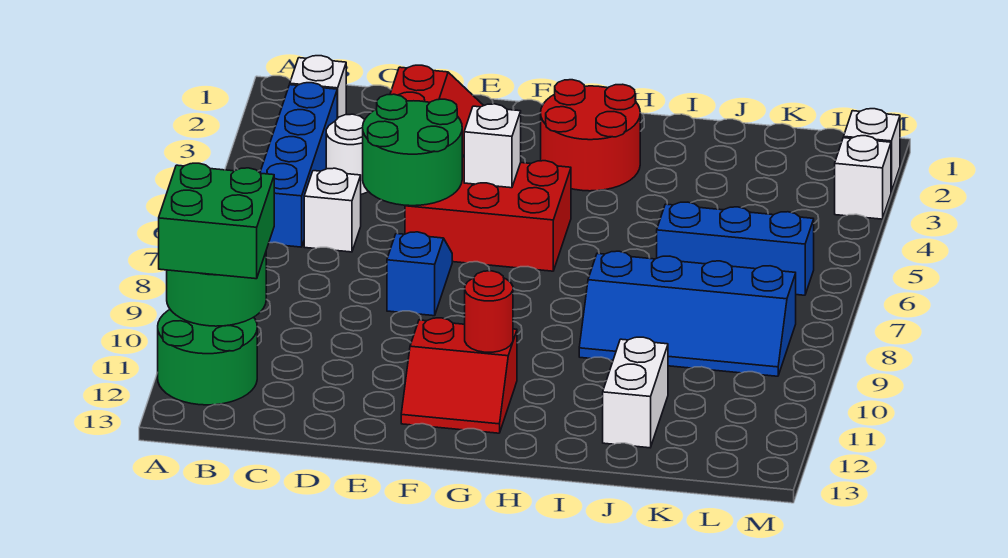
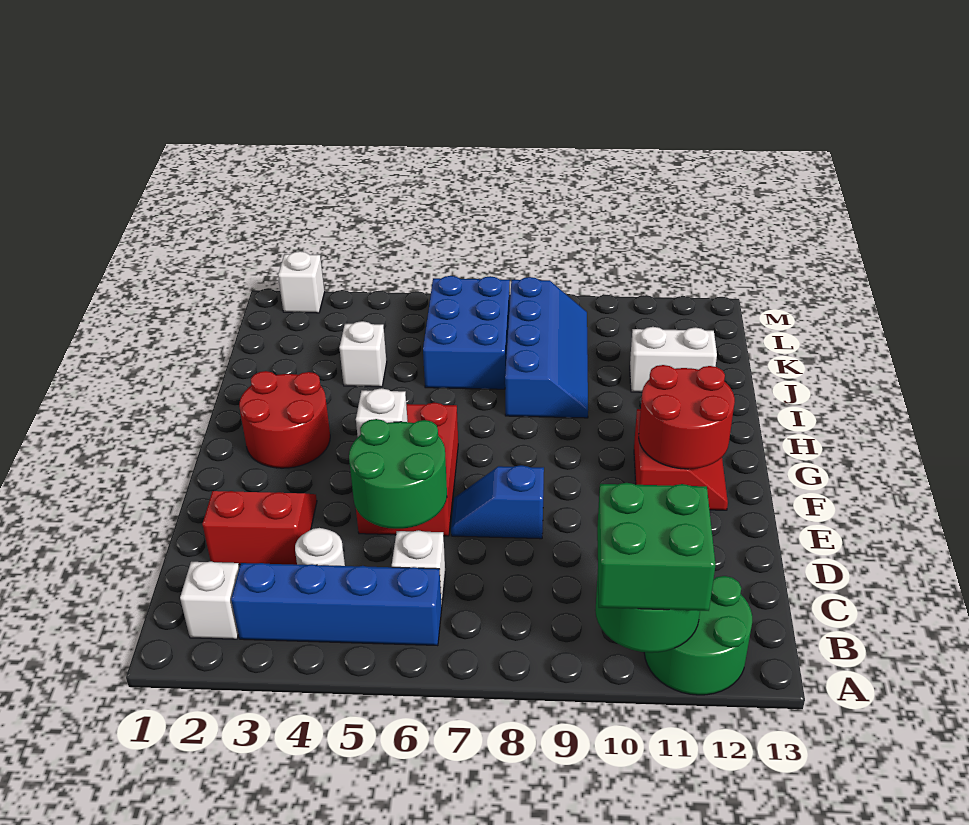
red round brick G11 level 2 -> red round brick F11:G12 level 2
blue brick J6:L6 level 1 -> blue brick J6:L7 level 1
white brick M3 level 1 -> white brick J4 level 1

